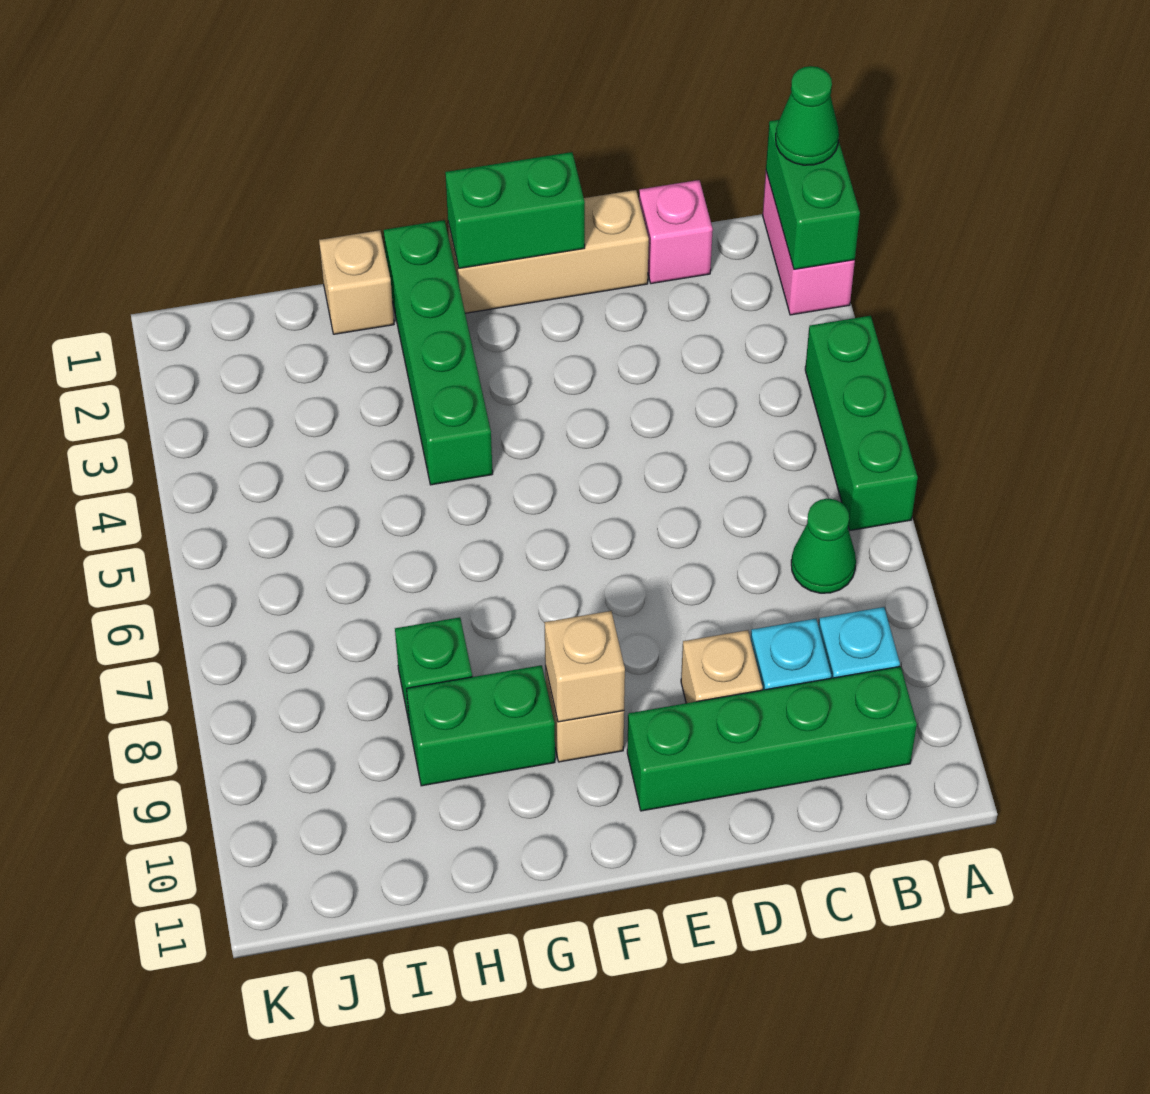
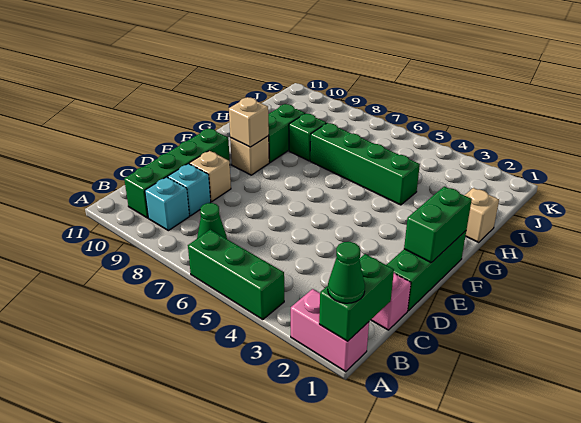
green brick A1:A2 level 2 -> green brick A1:B1 level 2
tan brick D1:F1 level 1 -> green brick D1:F1 level 1
green brick G1:G4 level 1 -> green brick H4:H7 level 1

